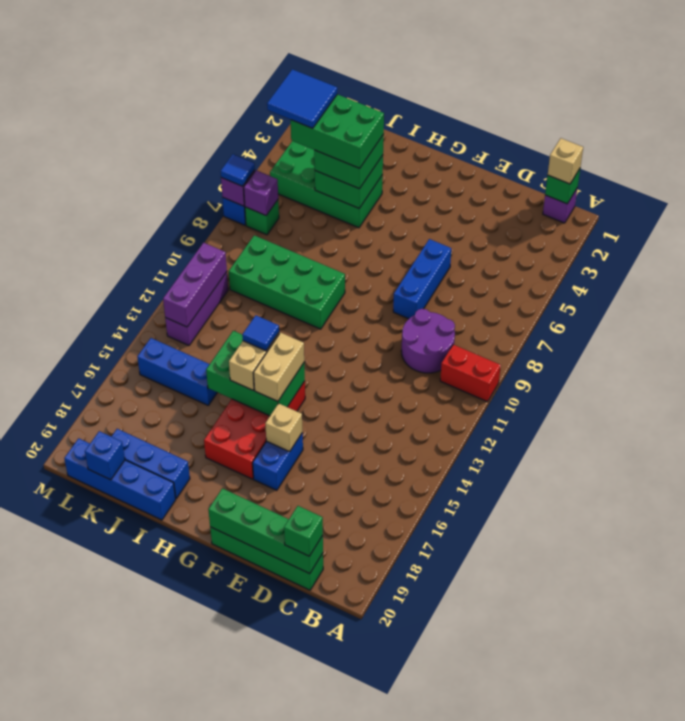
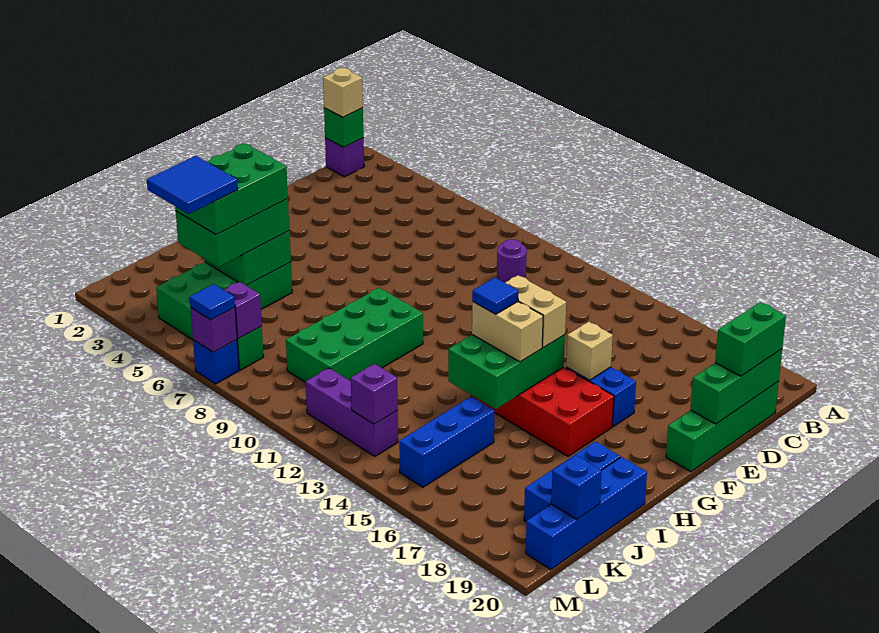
red brick A10:B10 level 1 -> none
purple round brick C9:D10 level 1 -> purple round brick C10 level 1
green brick C20:F20 level 2 -> green brick C20:E20 level 2
green brick C20 level 3 -> green brick C20:D20 level 3
blue brick E6:E8 level 1 -> none
green brick I4:J5 level 3 -> green brick I4:K5 level 3
purple brick L11:L13 level 2 -> purple brick L13 level 2

